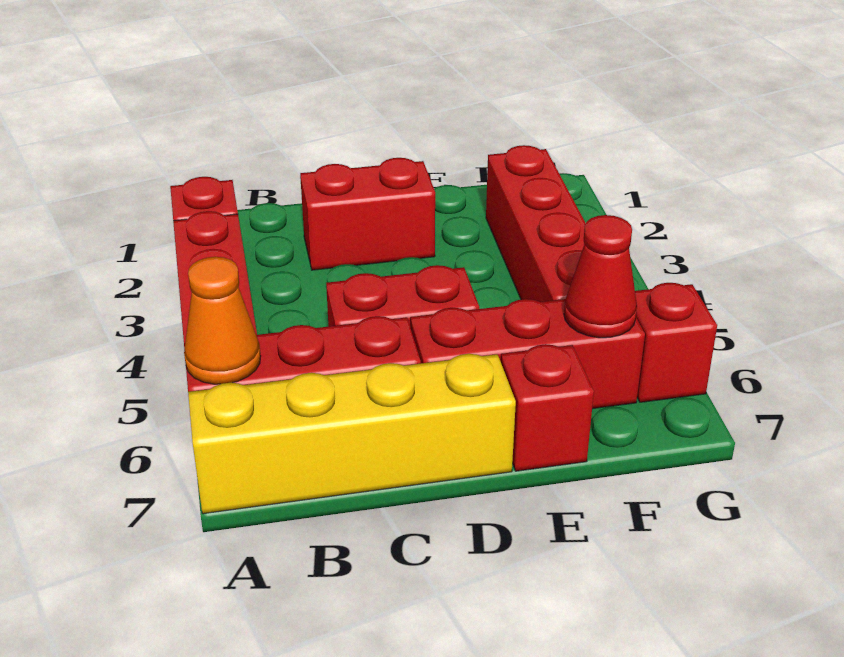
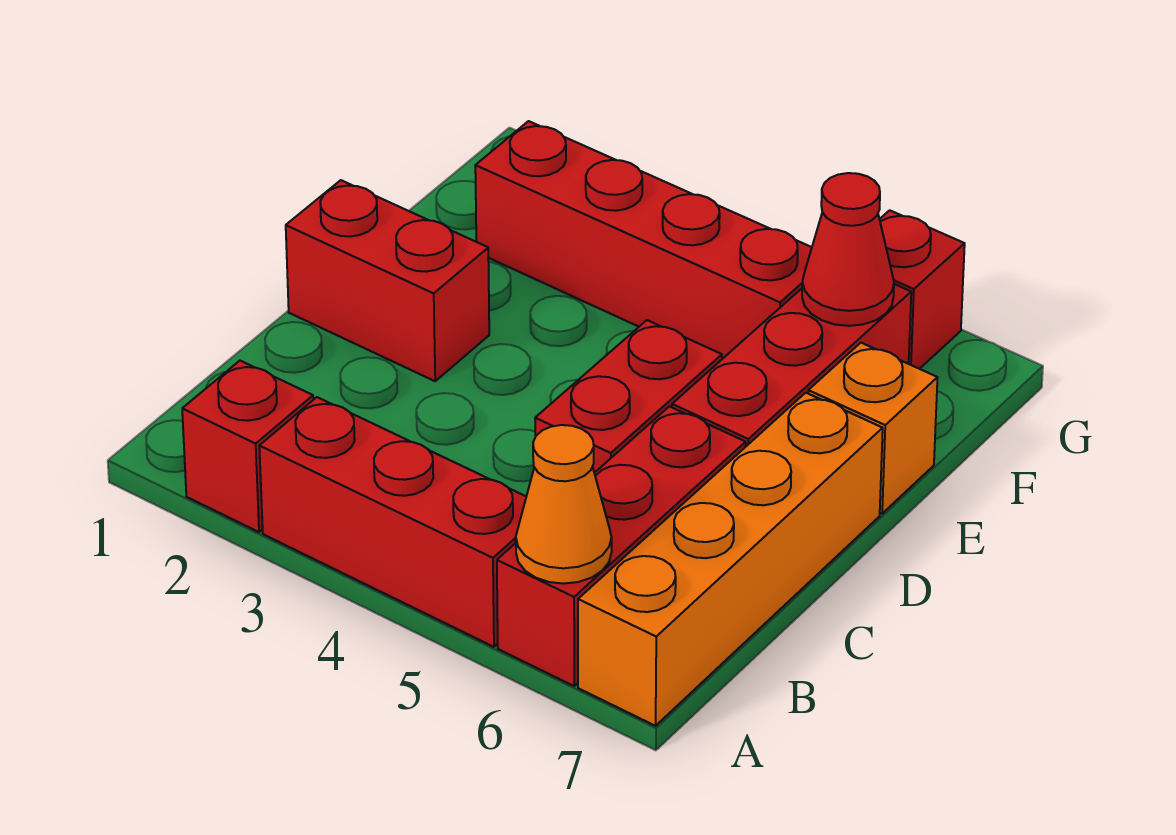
yellow brick A7:D7 level 1 -> orange brick A7:D7 level 1
red brick C2:D2 level 1 -> red brick D1:D2 level 1
red brick E7 level 1 -> orange brick E7 level 1

